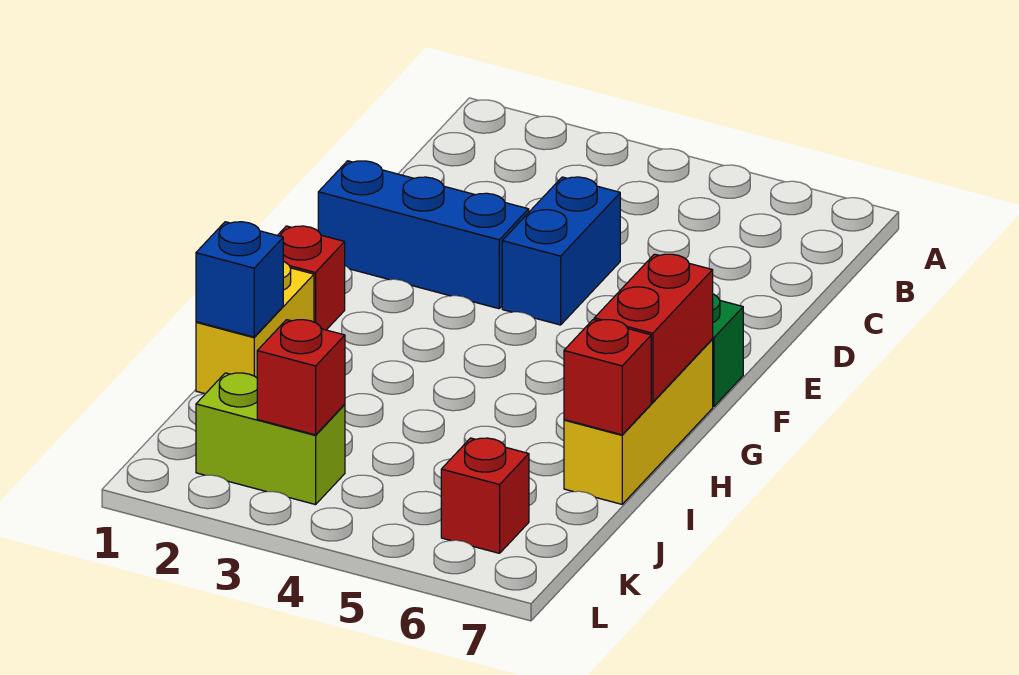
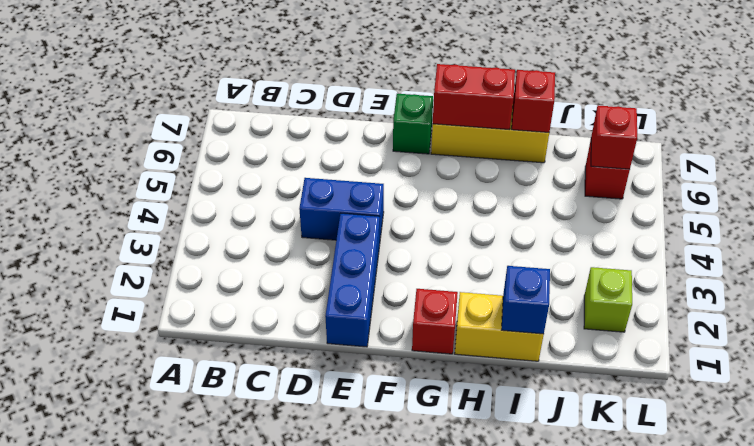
lime brick K2:K3 level 1 -> lime brick K2 level 1
red brick K3 level 2 -> red brick K6 level 2

